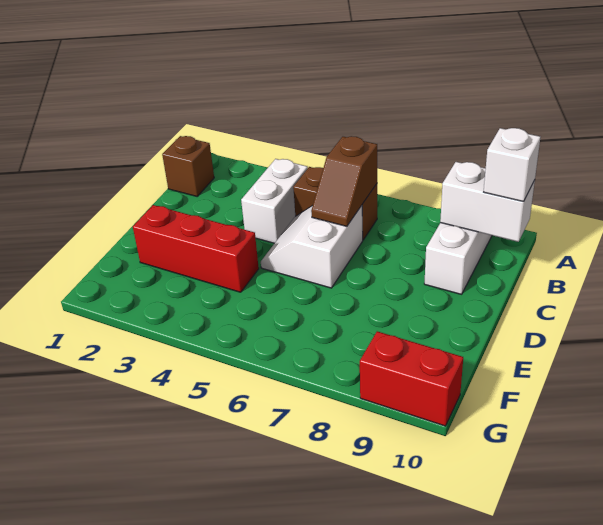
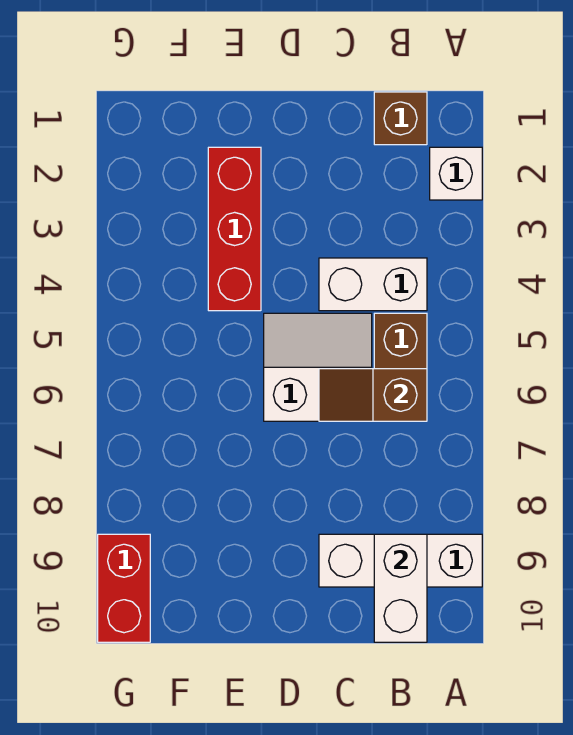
white brick B10 level 3 -> white brick A2 level 1

